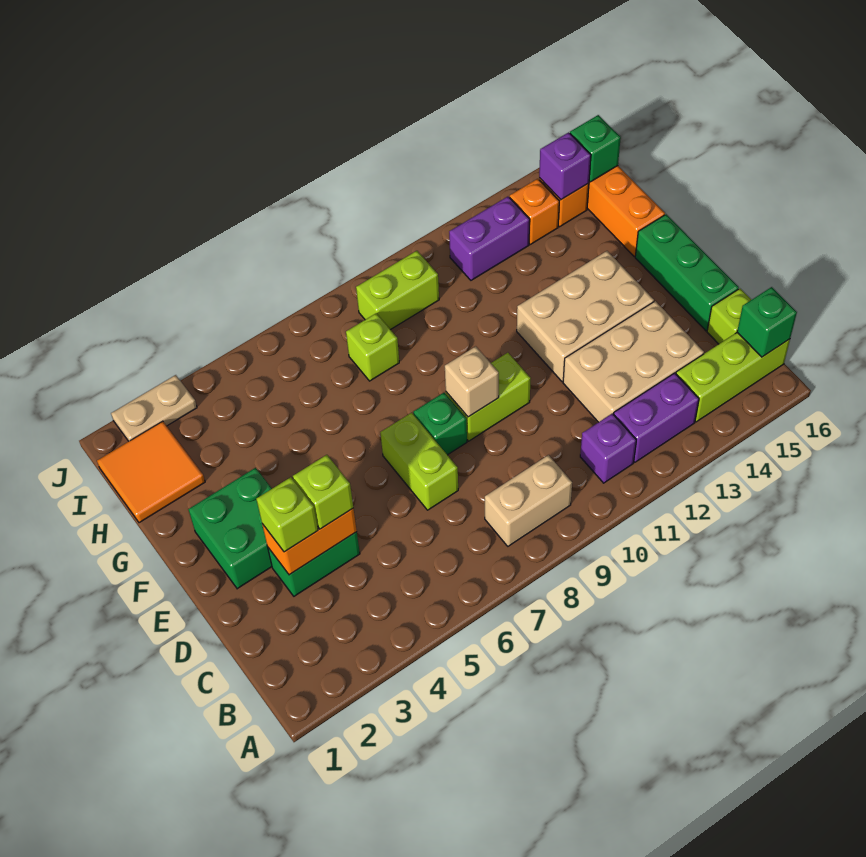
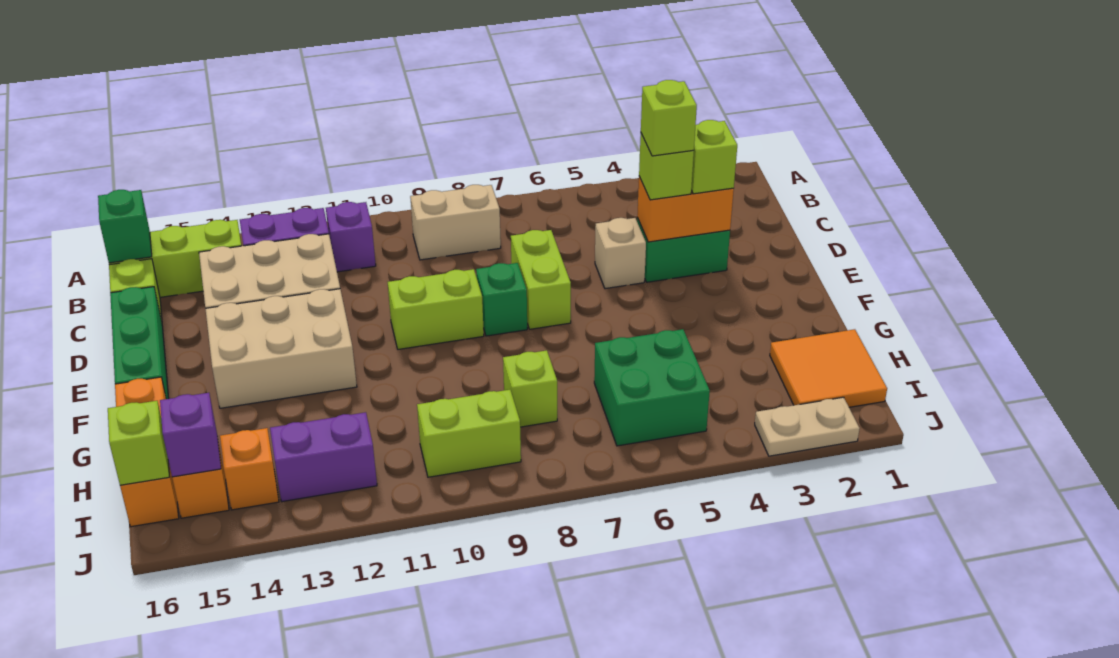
none -> lime brick D4 level 4
green brick E2:F3 level 1 -> green brick H5:I6 level 1
tan brick E9 level 2 -> tan brick D5 level 1
green brick I16 level 2 -> lime brick I16 level 2

